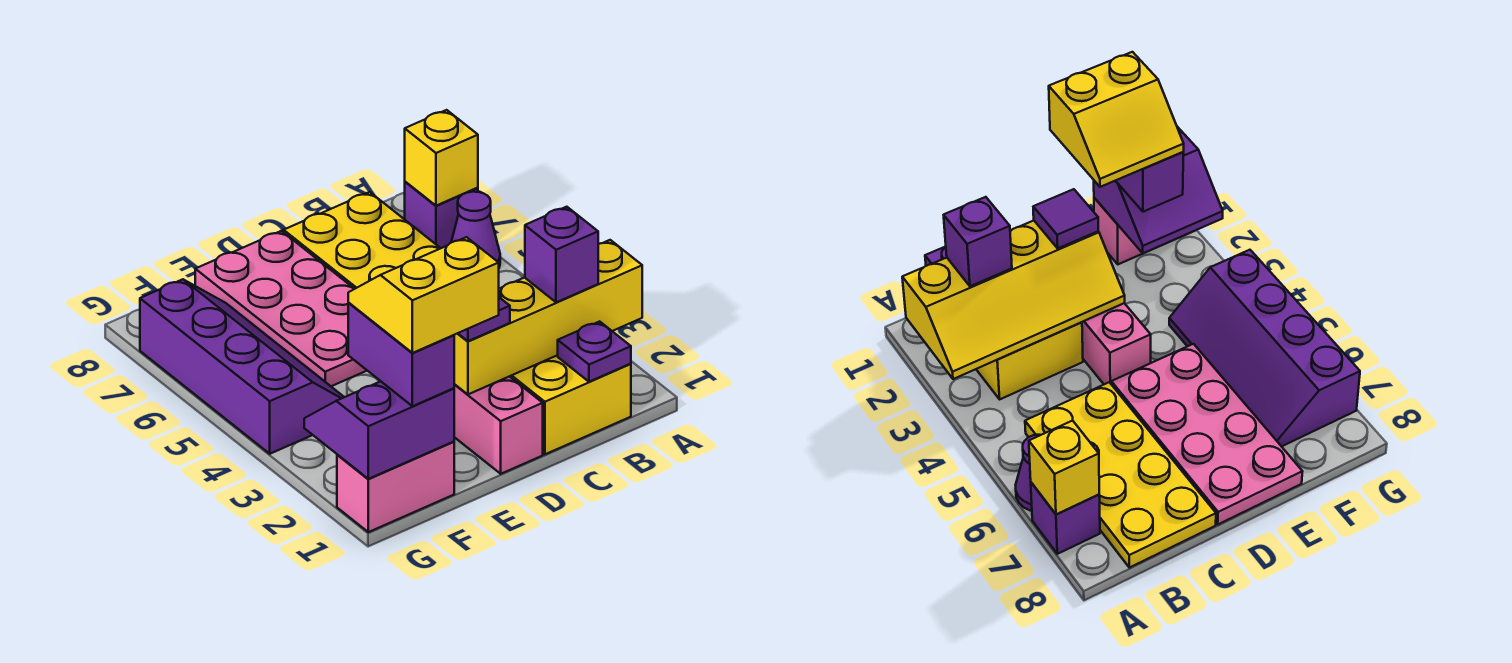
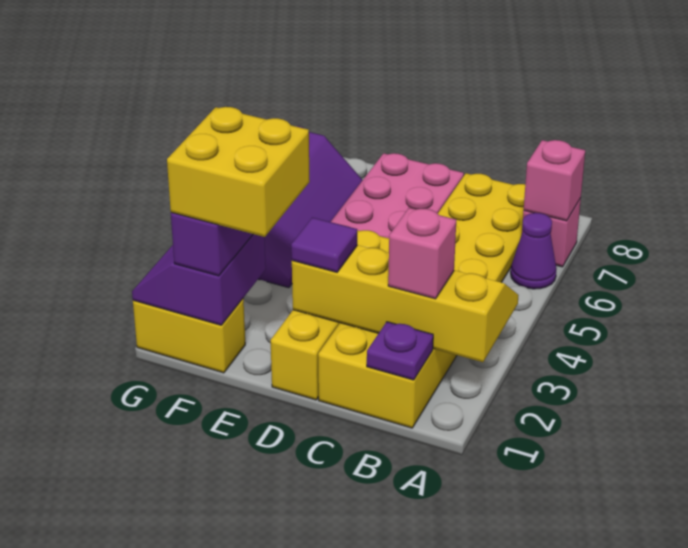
purple brick A7 level 1 -> pink brick A7 level 1
yellow brick A7 level 2 -> pink brick A7 level 2
purple brick B2 level 3 -> pink brick B2 level 3
pink brick D1:D4 level 1 -> yellow brick D1:D4 level 1
yellow slope E1:F2 level 4 top 1 -> yellow brick E1:F2 level 4
pink brick F1:G1 level 1 -> yellow brick F1:G1 level 1
purple slope F1:G2 level 2 top 1 -> purple slope F1:G2 level 2 top F

